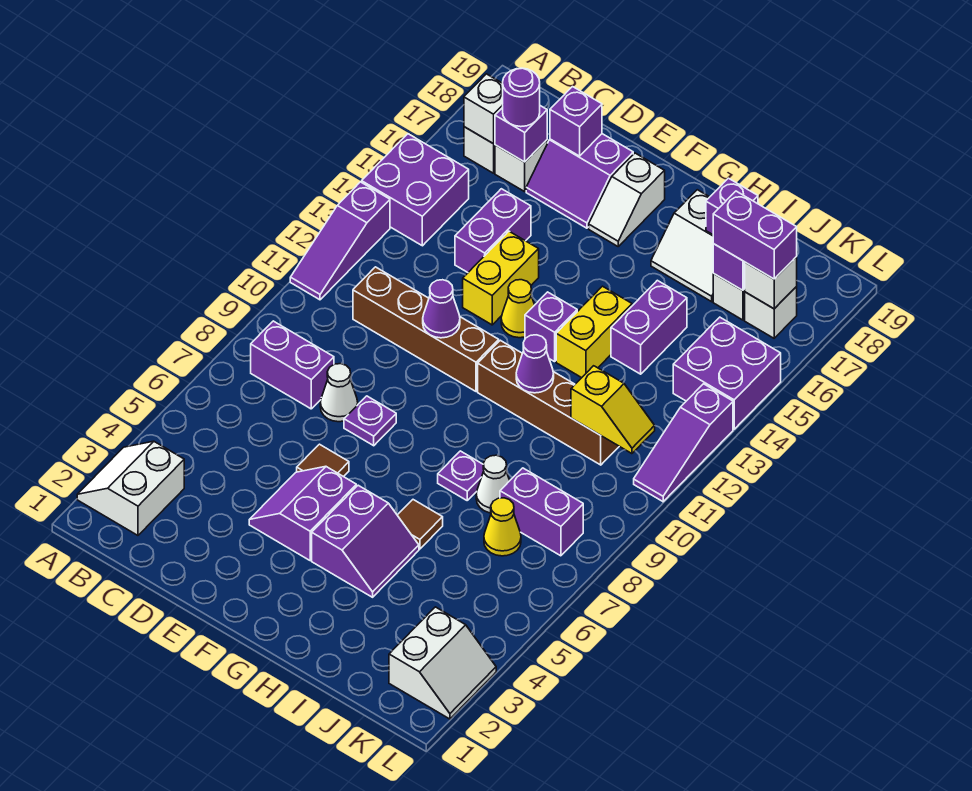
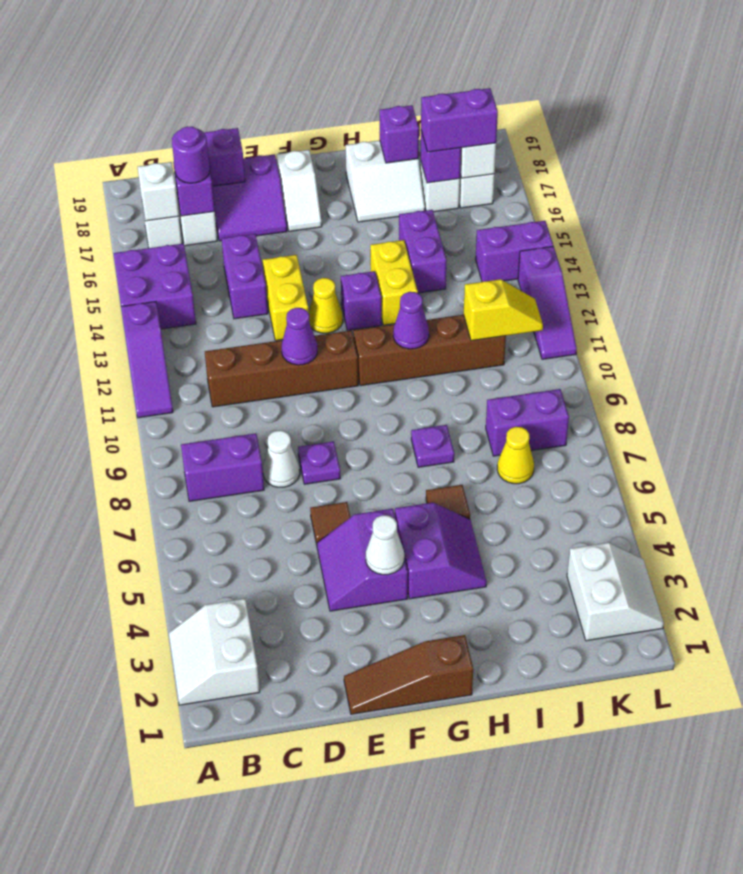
none -> brown slope E1:G1 level 1 top G
white cone I8 level 1 -> white cone F4 level 2
purple brick K14:L15 level 1 -> purple brick K14:L14 level 1

